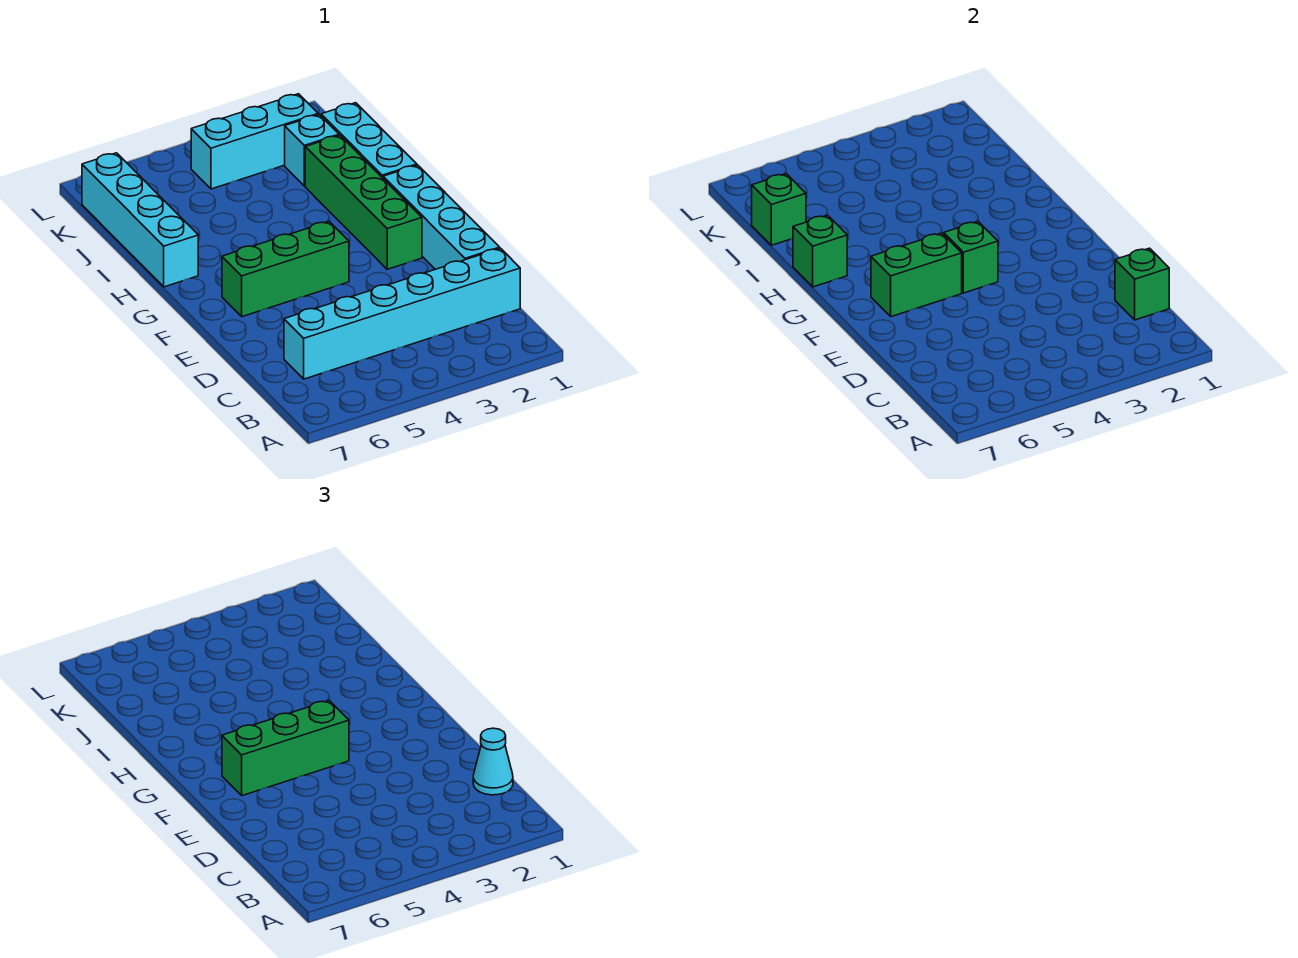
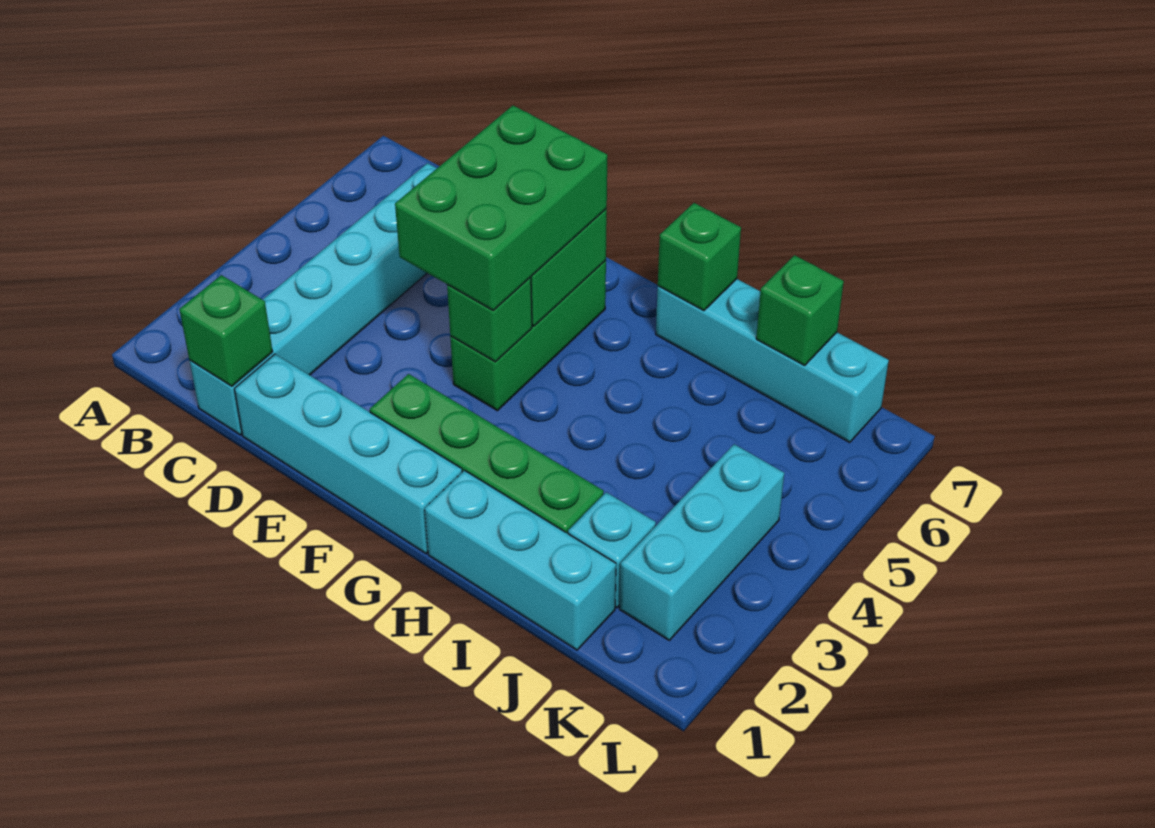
cyan cone C1 level 3 -> none
green brick F4:F6 level 3 -> green brick E4:F6 level 3

